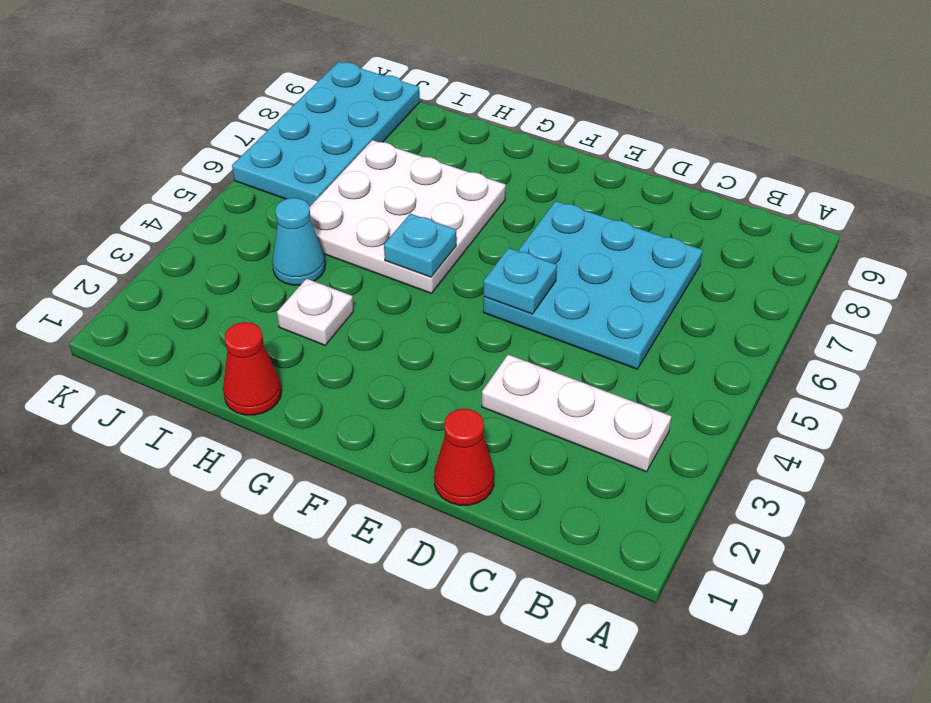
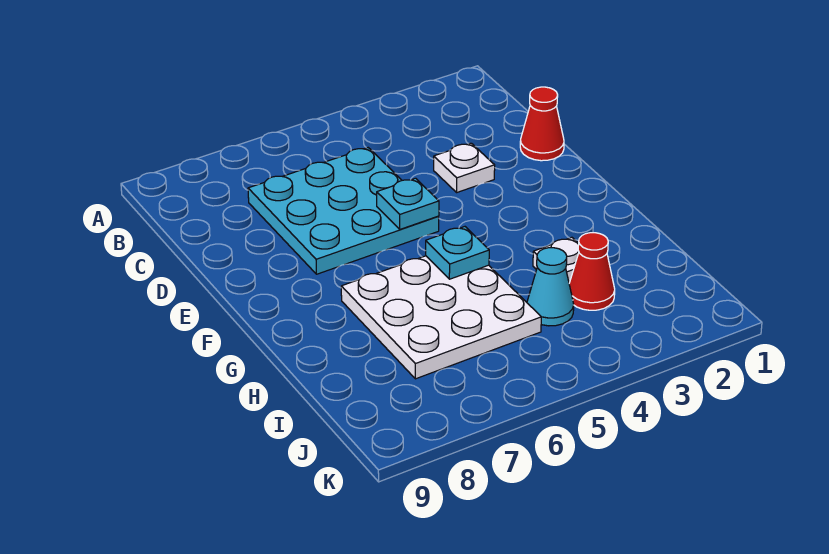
white plate B3:D3 level 1 -> white plate D3 level 1
red cone H1 level 1 -> red cone I3 level 1
cyan plate J6:K9 level 1 -> none

